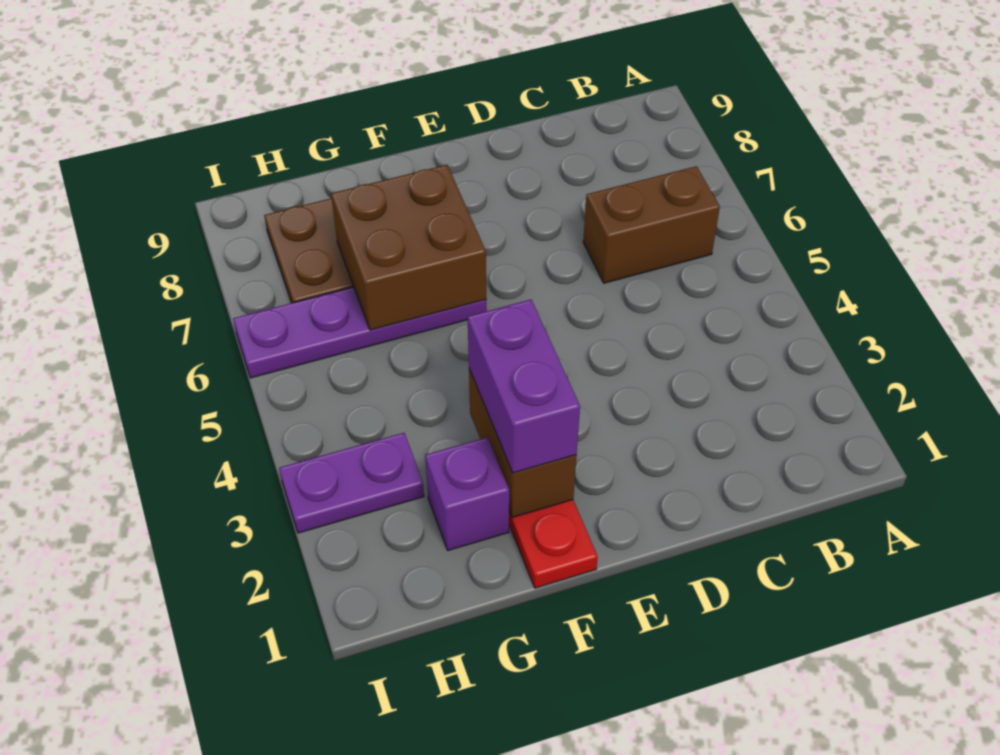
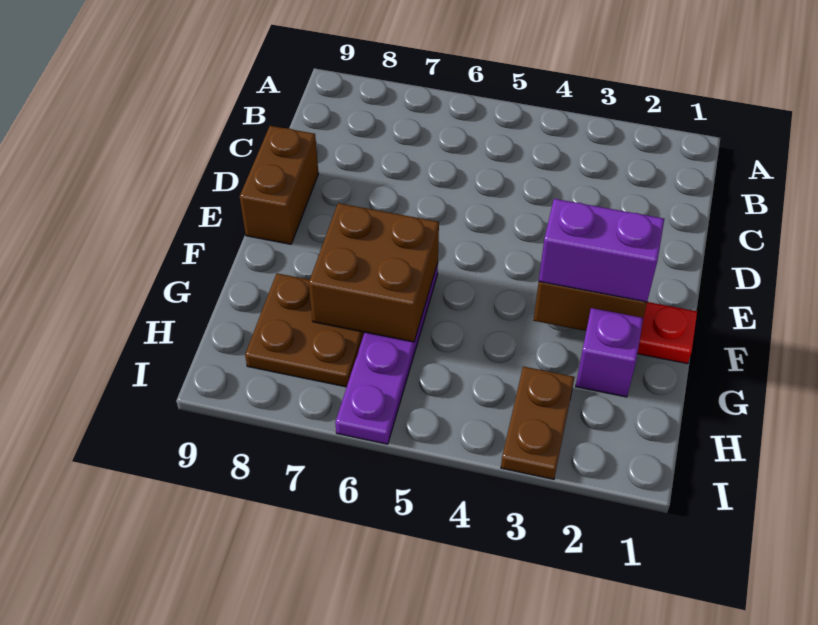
brown brick B6:C6 level 1 -> brown brick D9:E9 level 1
purple plate H3:I3 level 1 -> brown plate H3:I3 level 1

